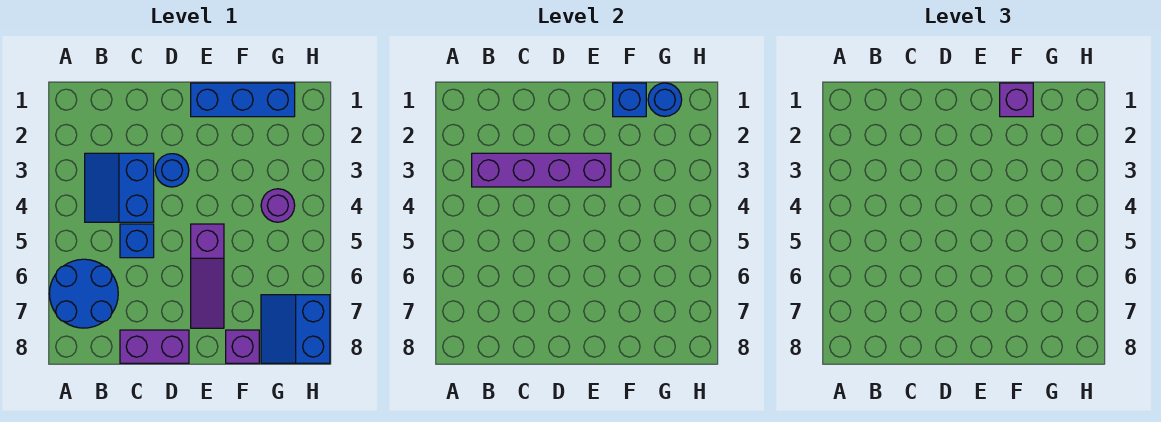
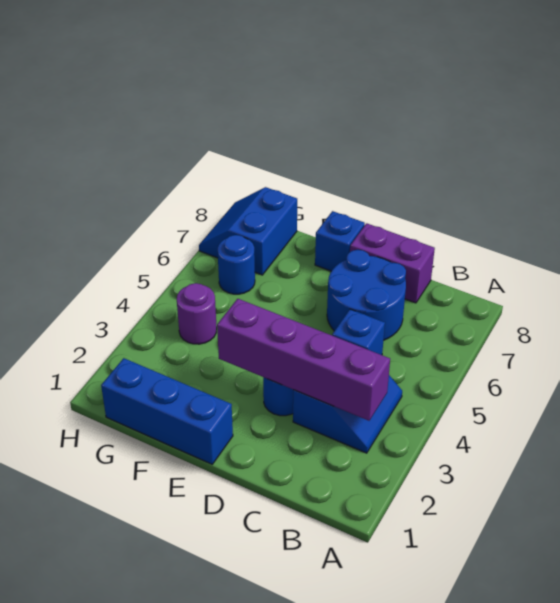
blue round brick A6:B7 level 1 -> blue round brick C6:D7 level 1
purple slope E5:E7 level 1 top 5 -> none
blue brick F1 level 2 -> blue brick E8 level 1
purple brick F1 level 3 -> none
purple brick F8 level 1 -> none
blue round brick G1 level 2 -> blue round brick G6 level 1
blue slope G7:H8 level 1 top H -> blue slope G7:H8 level 1 top G

